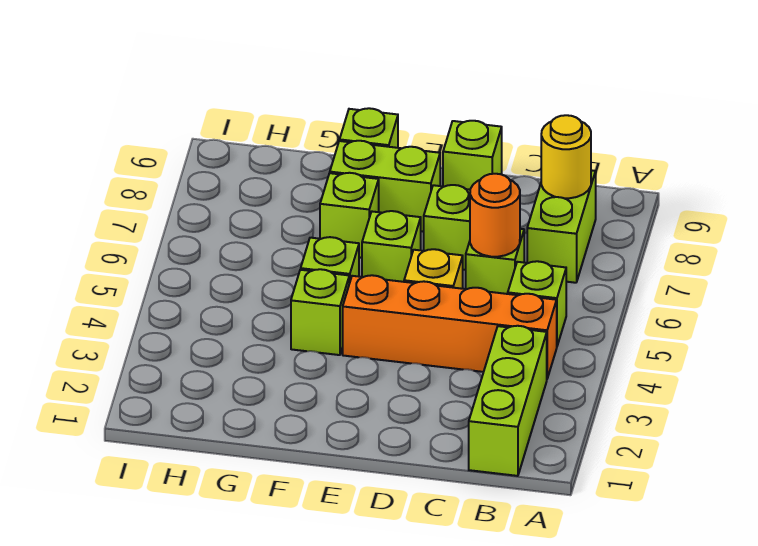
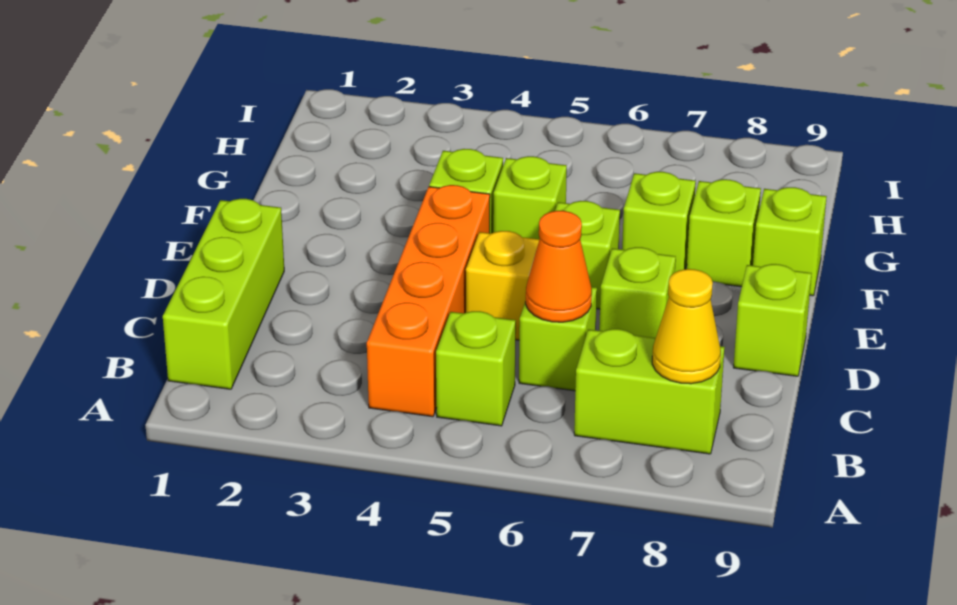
lime brick B1:B3 level 1 -> lime brick B1:D1 level 1
yellow round brick B8 level 2 -> yellow cone B8 level 2
orange round brick C6 level 2 -> orange cone C6 level 2
lime brick E8:F8 level 1 -> lime brick F8 level 1

